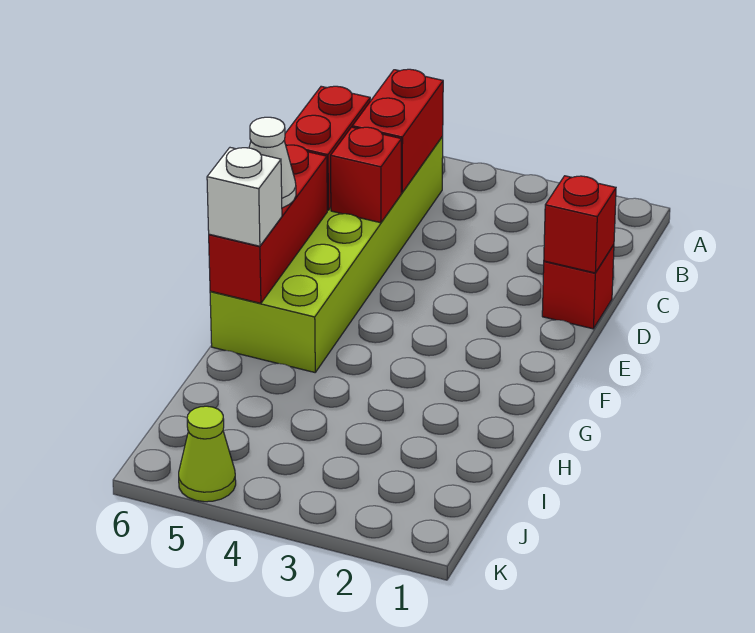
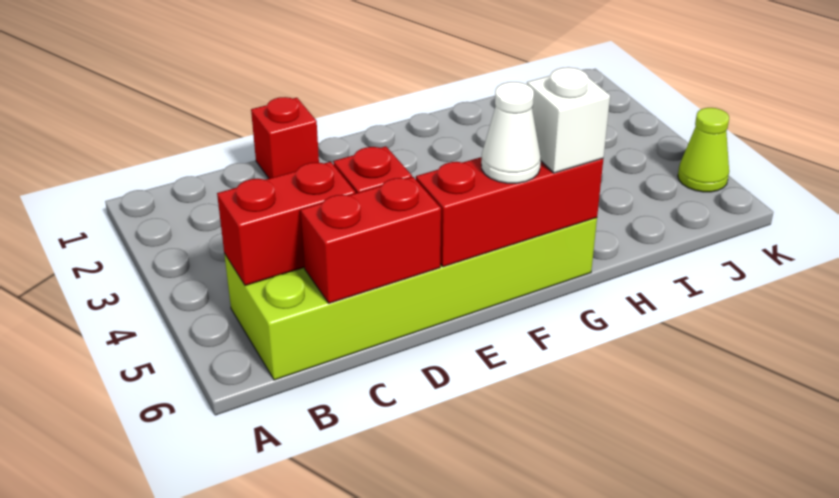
red brick D1 level 2 -> none

